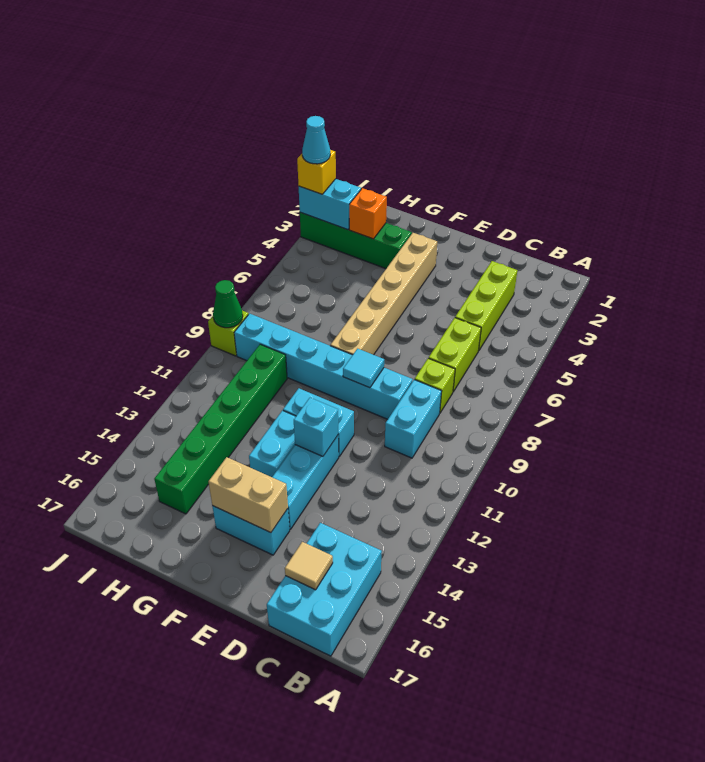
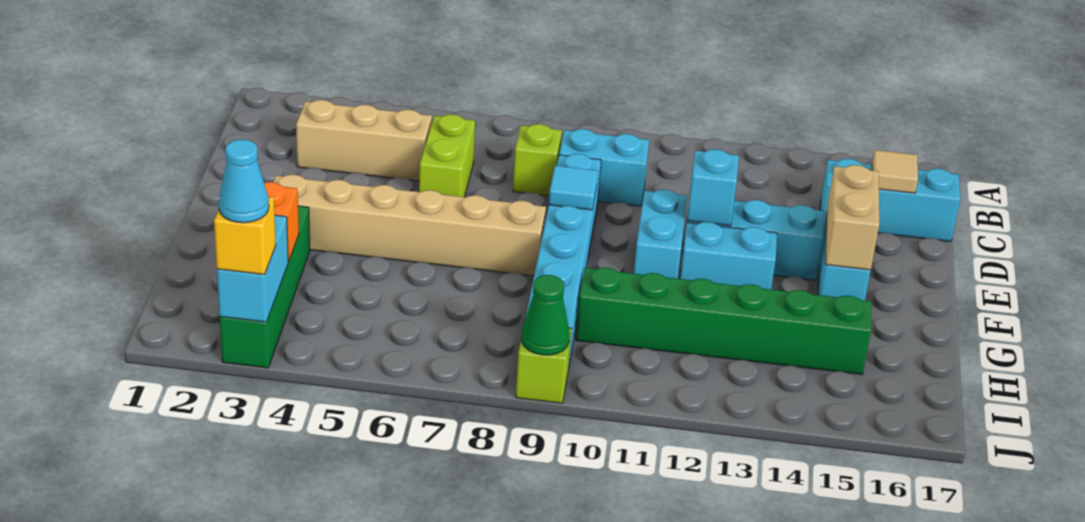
cyan brick B15:C17 level 1 -> cyan brick C15:C17 level 1
lime brick C3:C5 level 1 -> tan brick C3:C5 level 1
lime brick C6:C7 level 1 -> lime brick C6:D6 level 1

